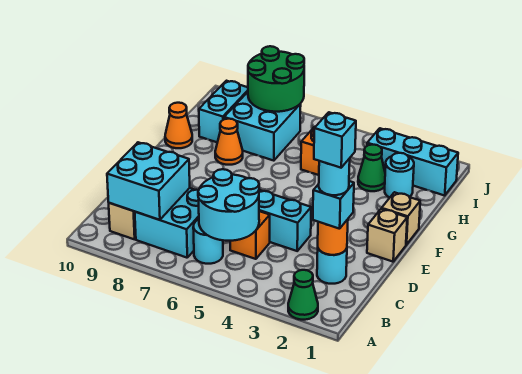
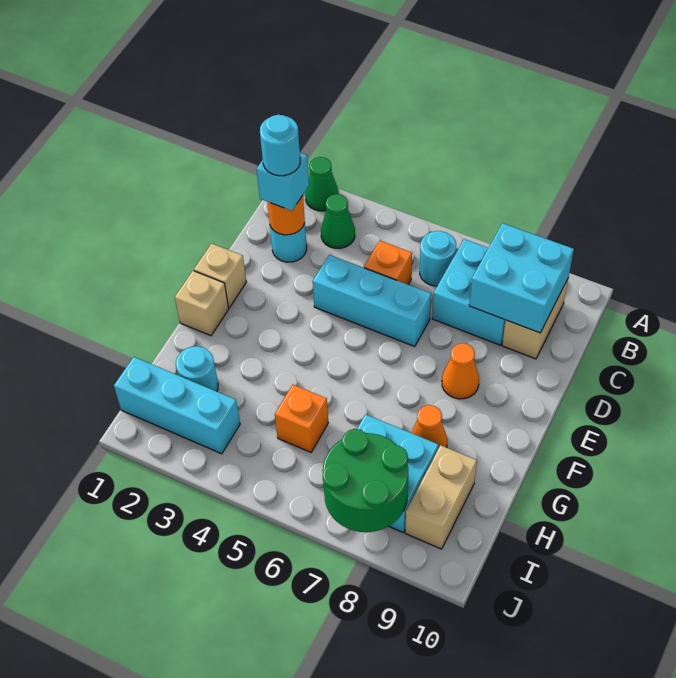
cyan round brick B5:C6 level 2 -> none
cyan brick C2 level 5 -> none
orange cone G10 level 1 -> orange cone E8 level 1
green cone H3 level 1 -> green cone B3 level 1
cyan brick H9:I9 level 1 -> tan brick H9:I9 level 1

